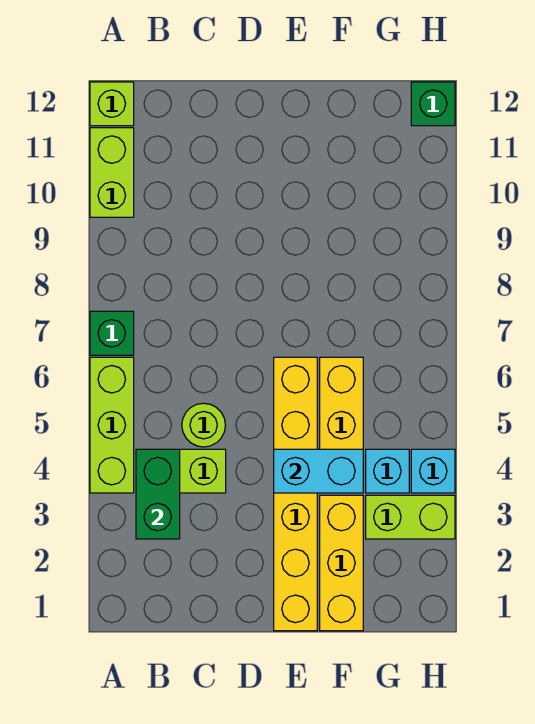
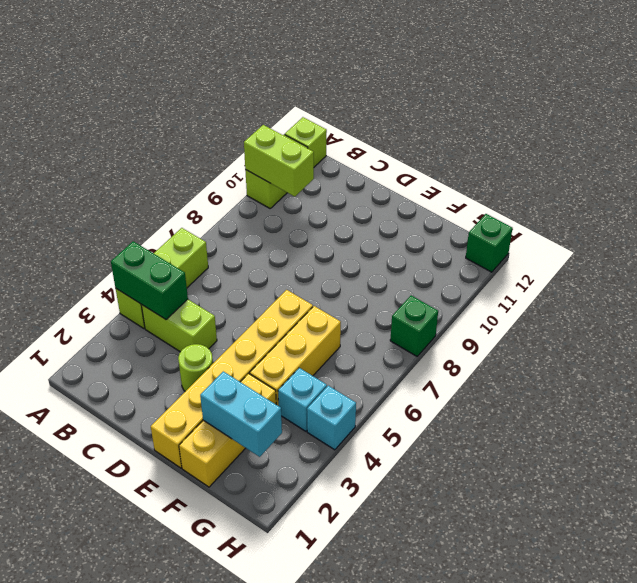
green brick A7 level 1 -> green brick H8 level 1
green brick B3:B4 level 2 -> green brick A4:B4 level 2
lime round brick C5 level 1 -> lime round brick D3 level 1
cyan brick E4:F4 level 2 -> cyan brick F2:G2 level 2
lime brick G3:H3 level 1 -> lime brick A10:B10 level 2

